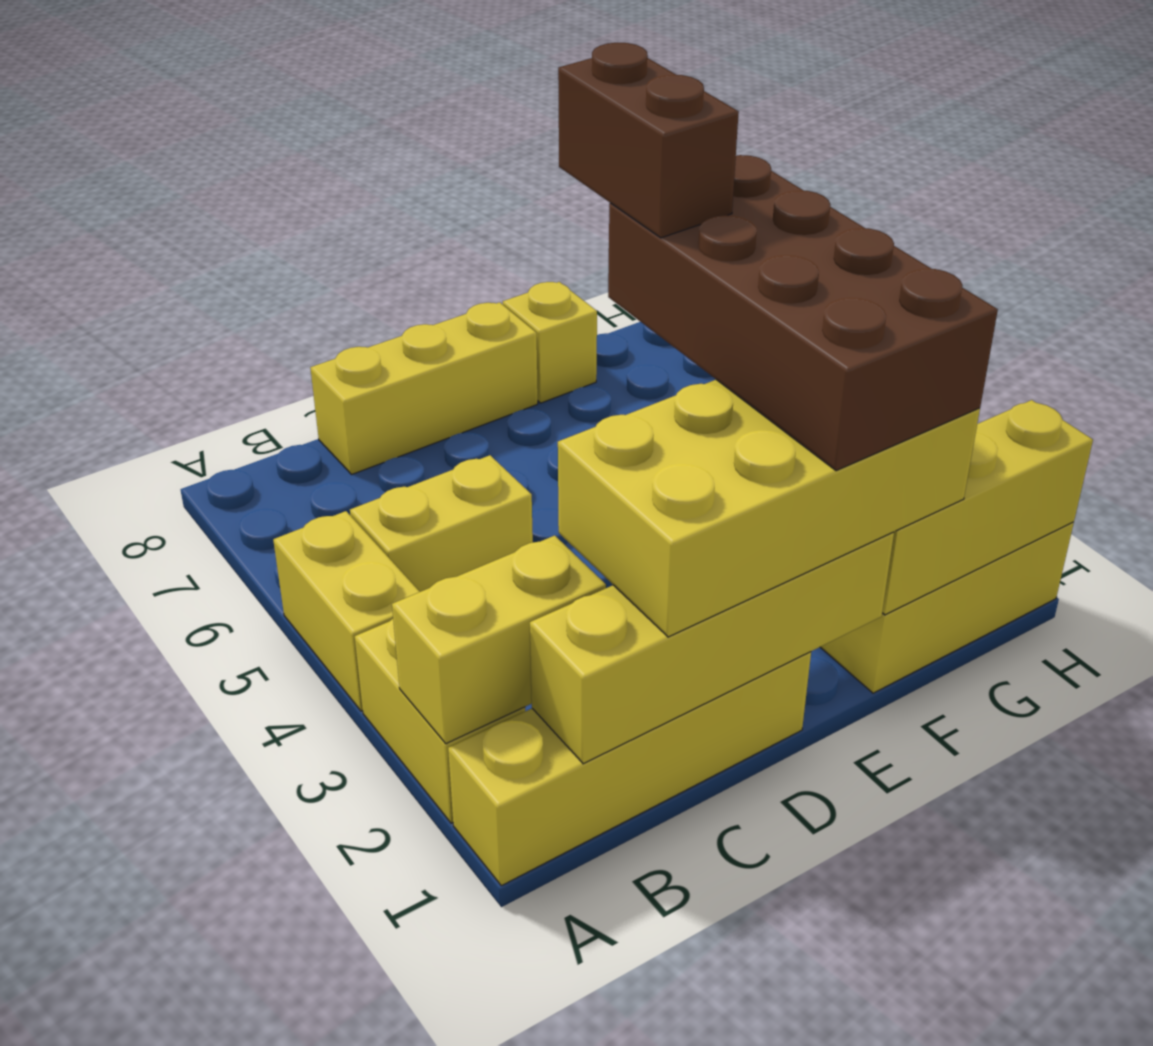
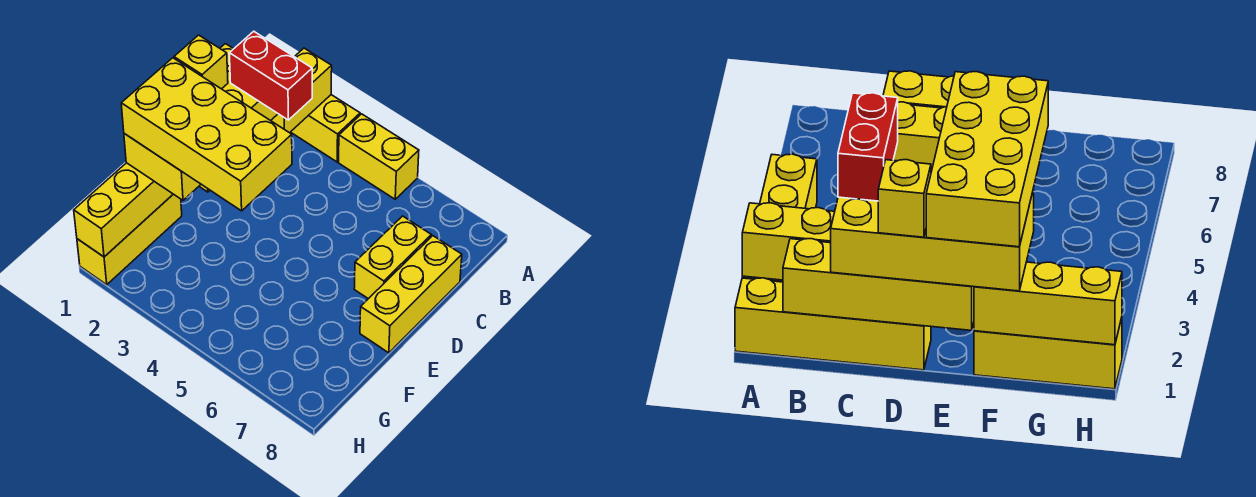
yellow brick B5:C5 level 1 -> yellow brick C7:D7 level 1
none -> red brick C2:C3 level 4
brown brick E1:F4 level 4 -> yellow brick E1:F4 level 4
brown brick E4:E5 level 5 -> none
yellow brick F8 level 1 -> yellow brick D1 level 4

